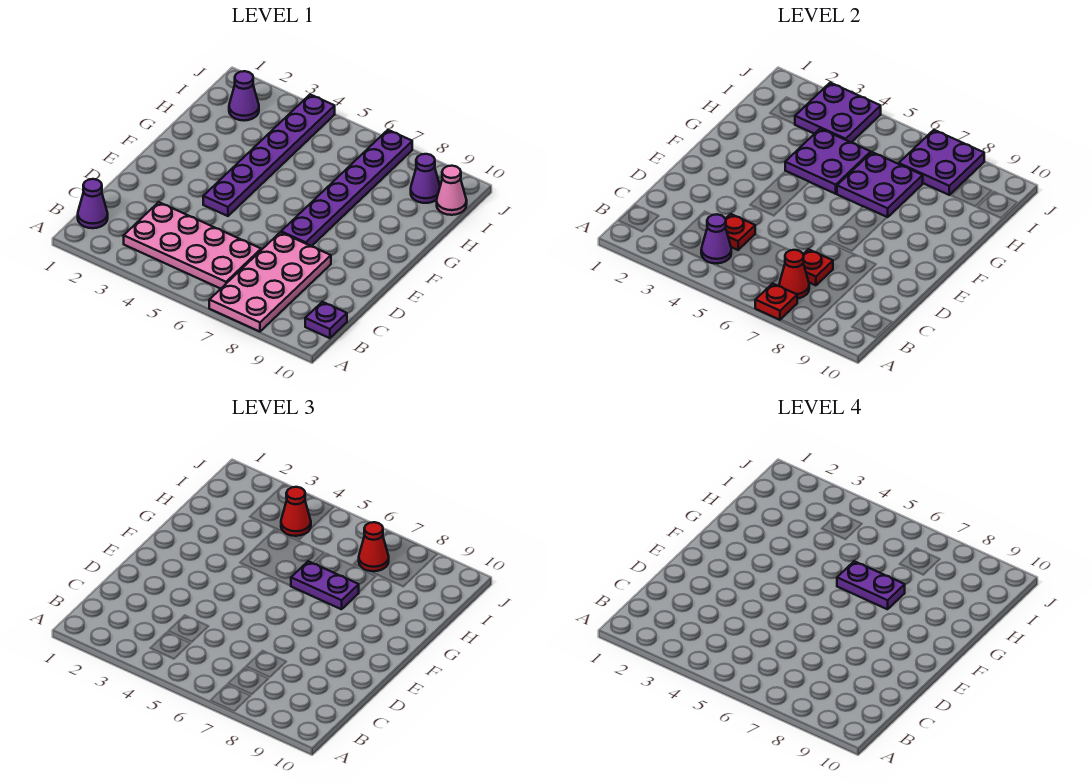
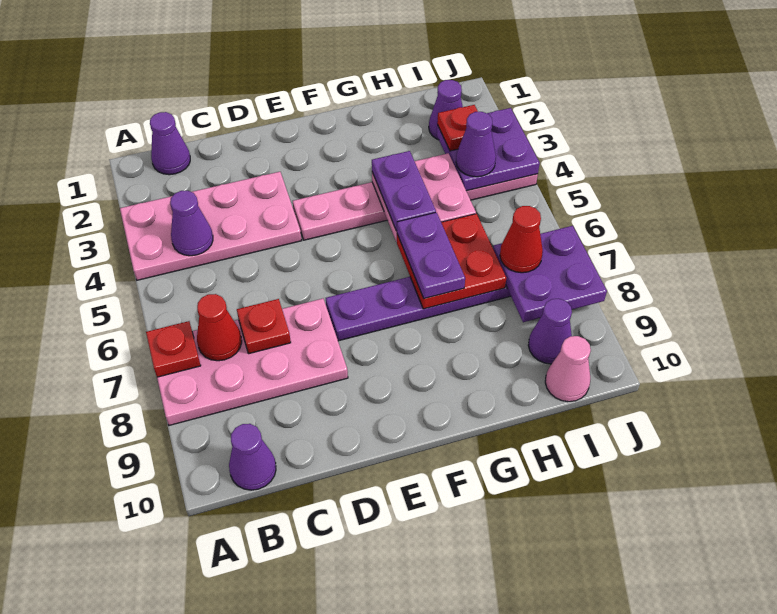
pink plate B3:C6 level 1 -> pink plate A3:D4 level 1
purple plate B10 level 1 -> purple cone B10 level 1
red plate C4 level 2 -> red plate I3 level 3
purple plate E4:J4 level 1 -> pink plate E4:J4 level 1
purple plate G4:H5 level 2 -> pink plate G4:H5 level 2
purple plate G6:H7 level 2 -> red plate G6:H7 level 2
purple plate G6:G7 level 4 -> purple plate G4:G5 level 3
red cone I4 level 3 -> purple cone I4 level 3

